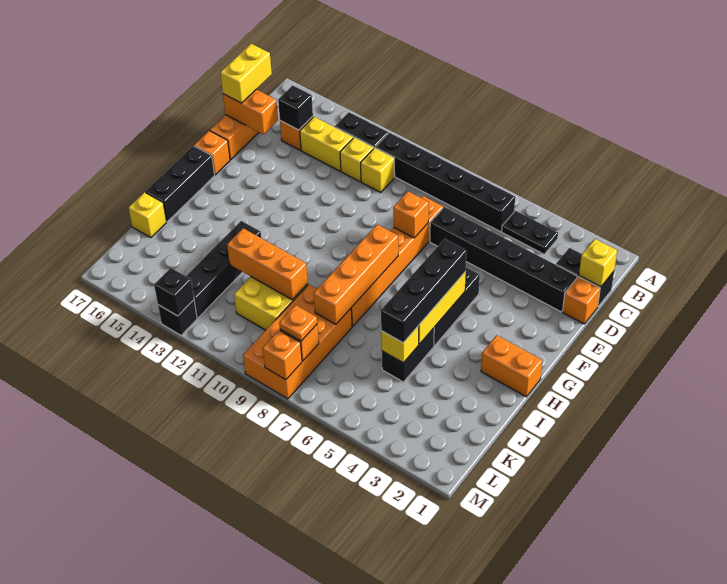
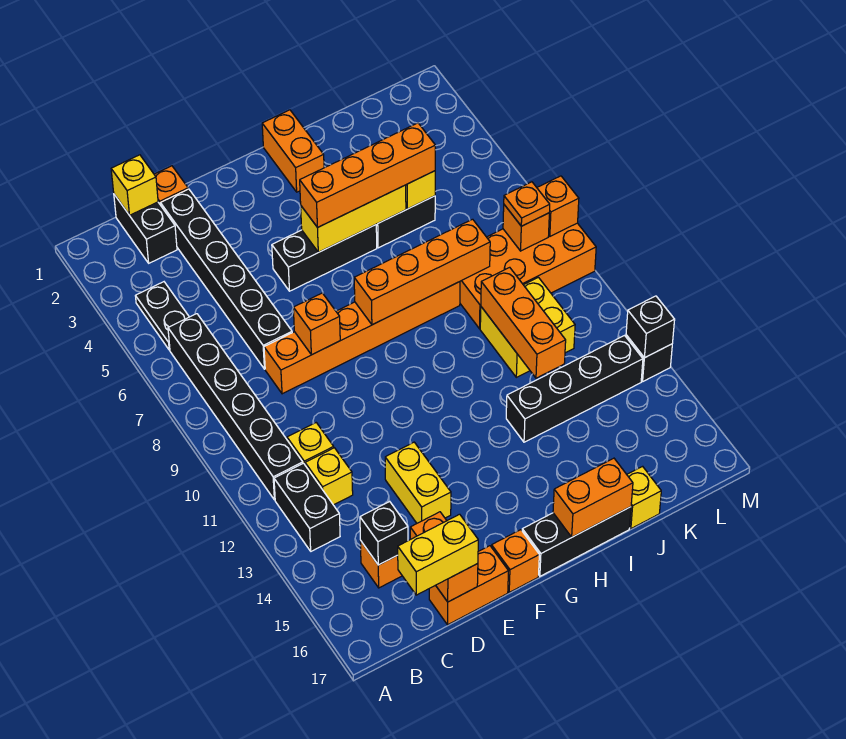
yellow brick C13:C14 level 1 -> yellow brick E13:E14 level 1
black brick G5:J5 level 3 -> orange brick G5:J5 level 3
none -> orange brick H17:I17 level 2

